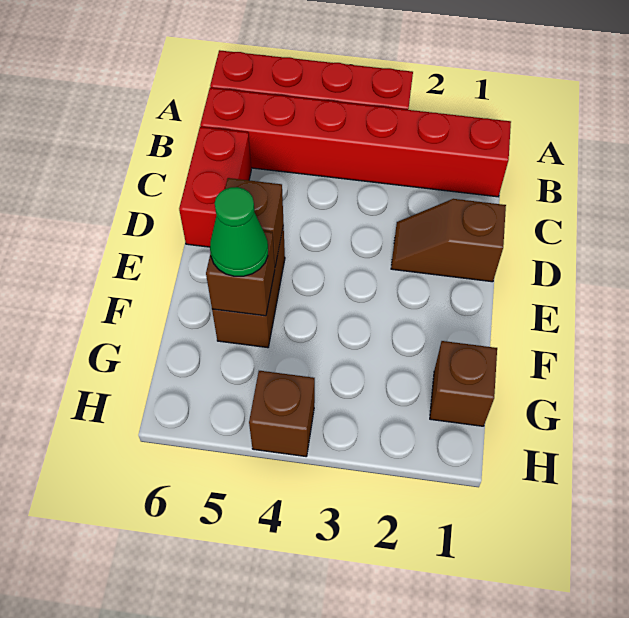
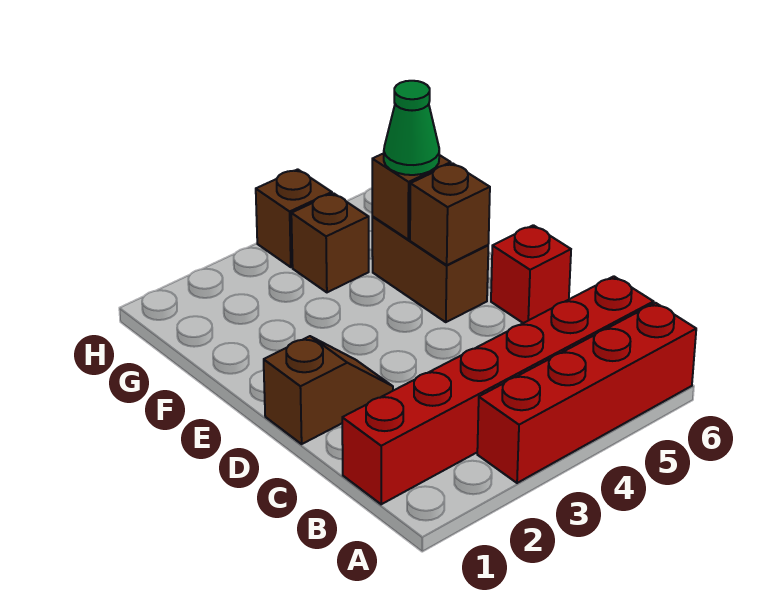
red brick C6:D6 level 1 -> red brick D6 level 1
brown brick G1 level 1 -> brown brick G4 level 1

